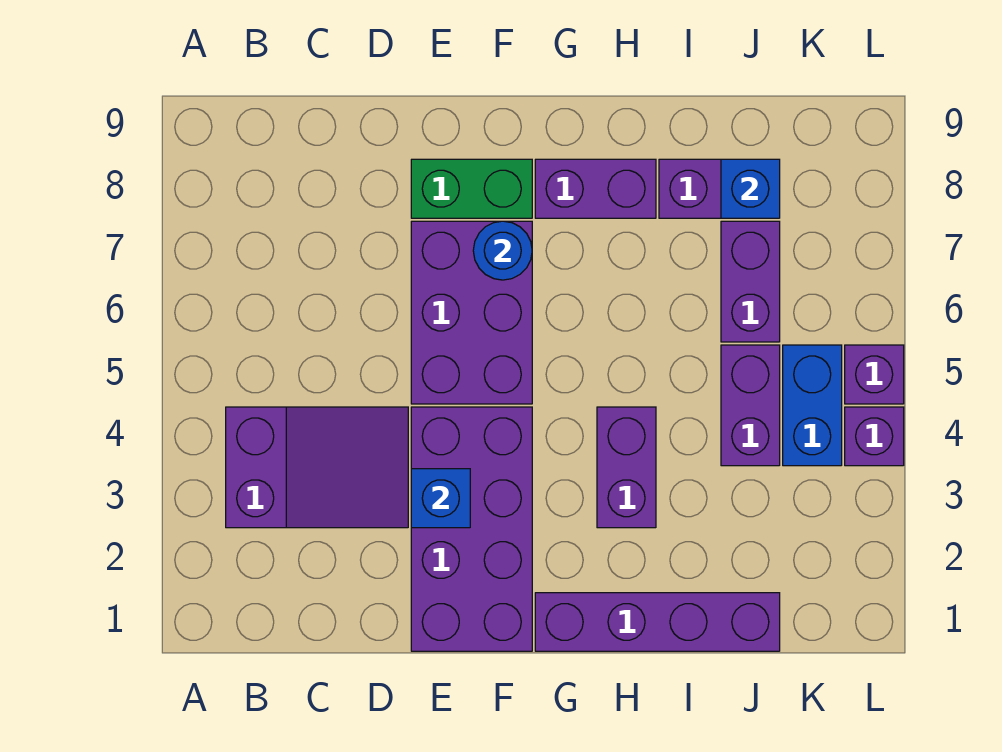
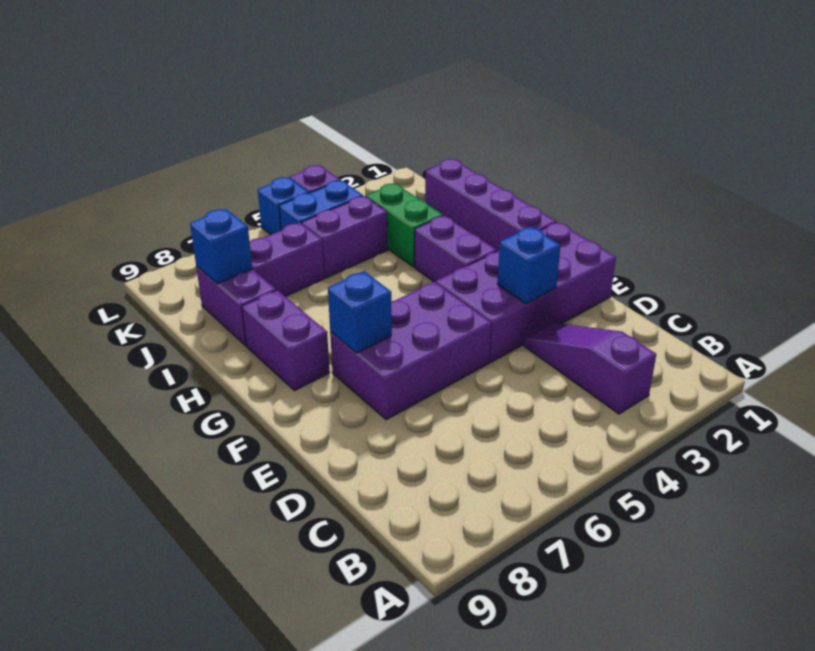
purple slope B3:D4 level 1 top B -> purple slope B3:D3 level 1 top B
green brick E8:F8 level 1 -> green brick I3:J3 level 1
blue round brick F7 level 2 -> blue brick F7 level 2
purple brick H3:H4 level 1 -> purple brick G3:H3 level 1
purple brick L5 level 1 -> blue brick L5 level 1

